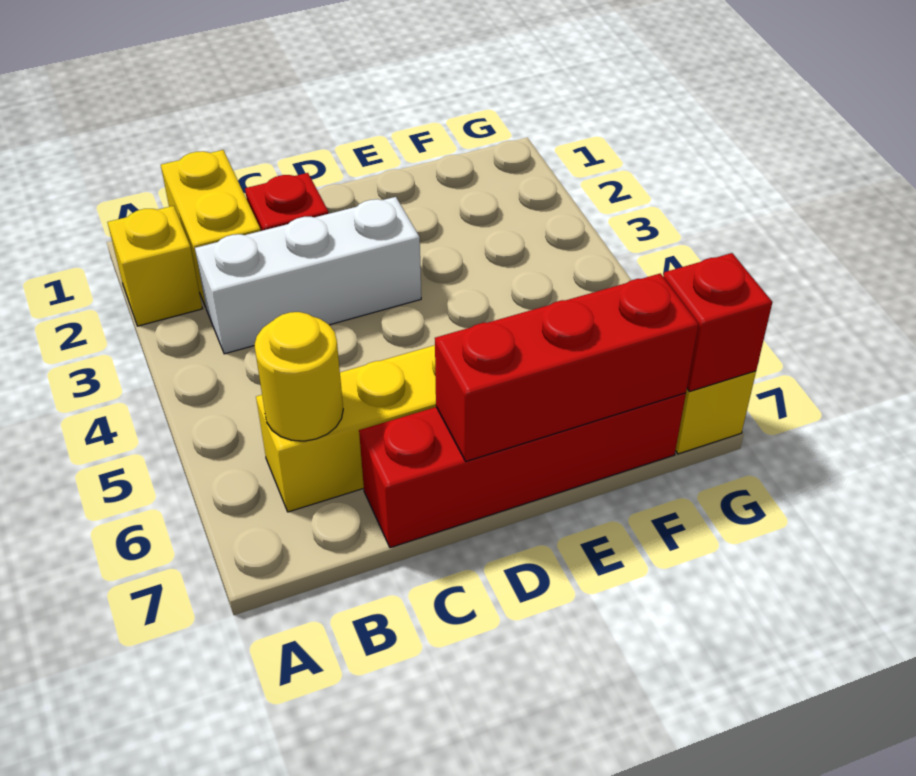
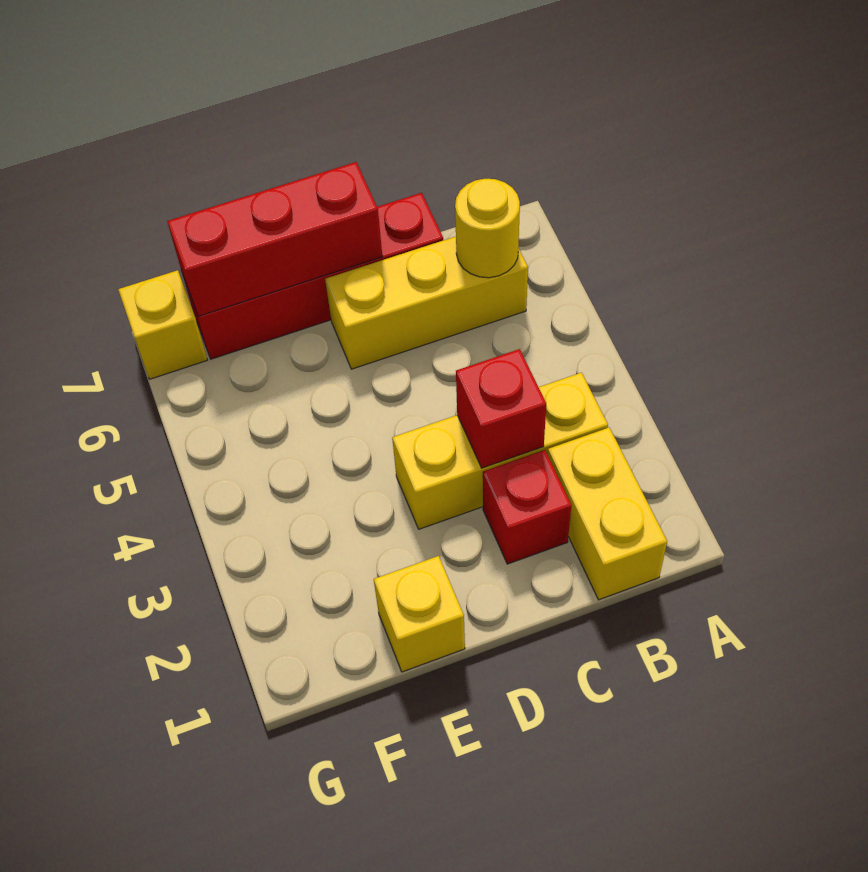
yellow brick A2 level 1 -> yellow brick E1 level 1
white brick B3:D3 level 1 -> yellow brick B3:D3 level 1
red brick G7 level 2 -> red brick C3 level 2

